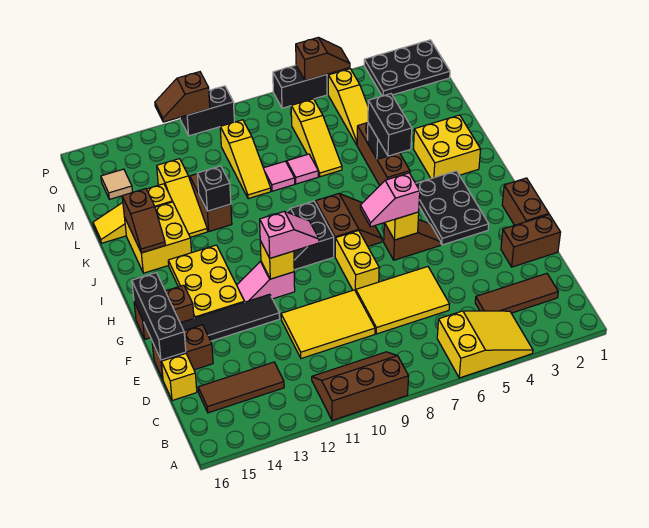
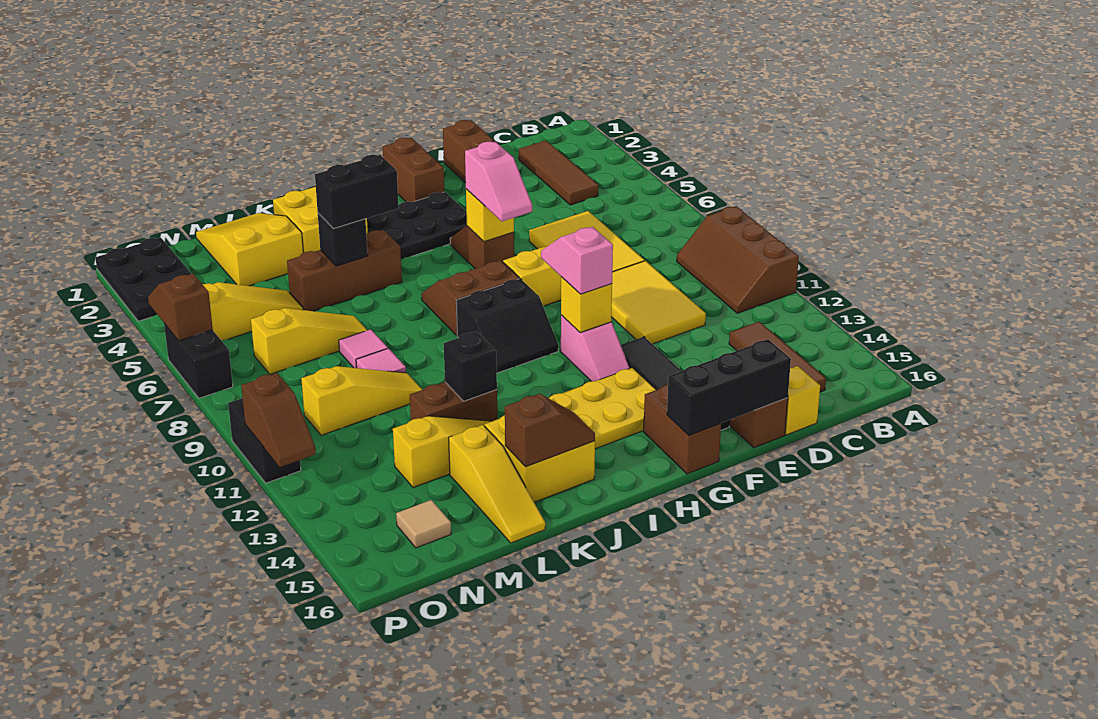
yellow slope A4:B6 level 1 top 6 -> yellow slope L1:M3 level 1 top 3
brown brick F1:G1 level 1 -> brown brick G1:G2 level 1

